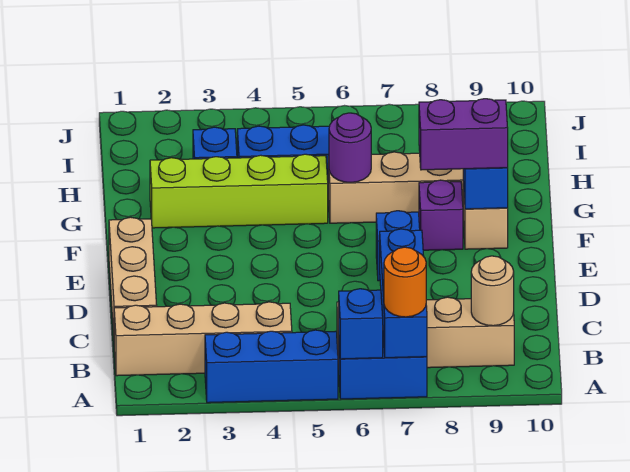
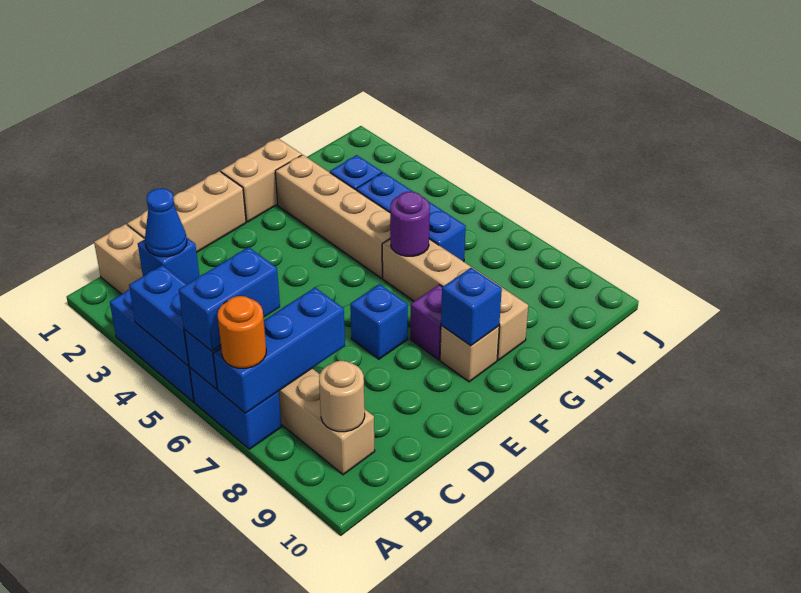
none -> blue brick A4:A5 level 2
none -> blue brick A6:B6 level 3
none -> blue brick B3 level 2
none -> blue cone B3 level 3
none -> tan brick F1:G1 level 1
purple brick F8:F9 level 3 -> none
lime brick G2:G5 level 1 -> tan brick G2:G5 level 1

